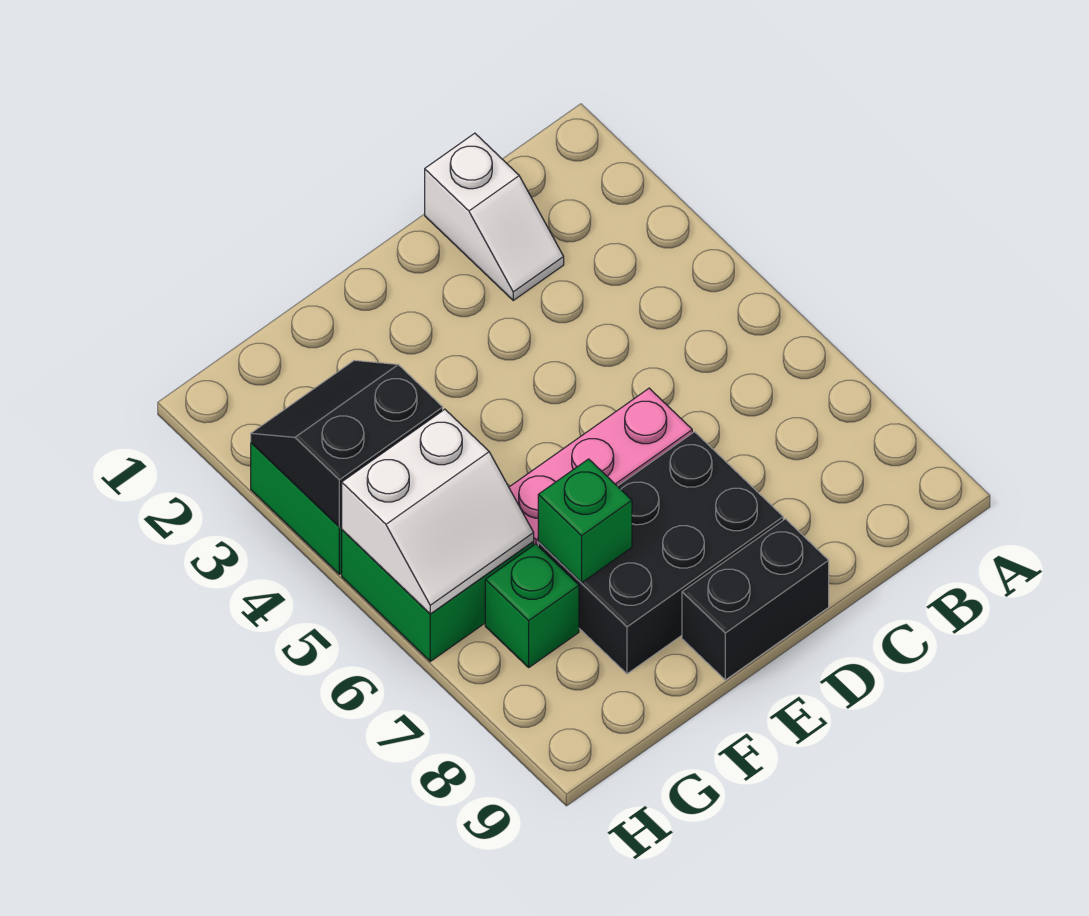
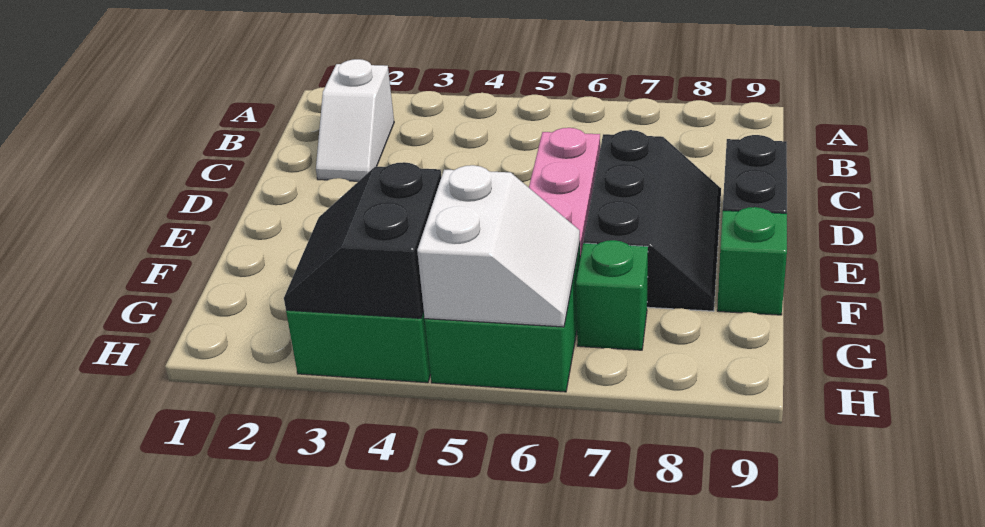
white slope C1:C2 level 1 top 1 -> white slope B2:C2 level 1 top B
black brick D7:F8 level 1 -> black slope D7:F8 level 1 top 7
green brick F7 level 2 -> green brick F9 level 1

